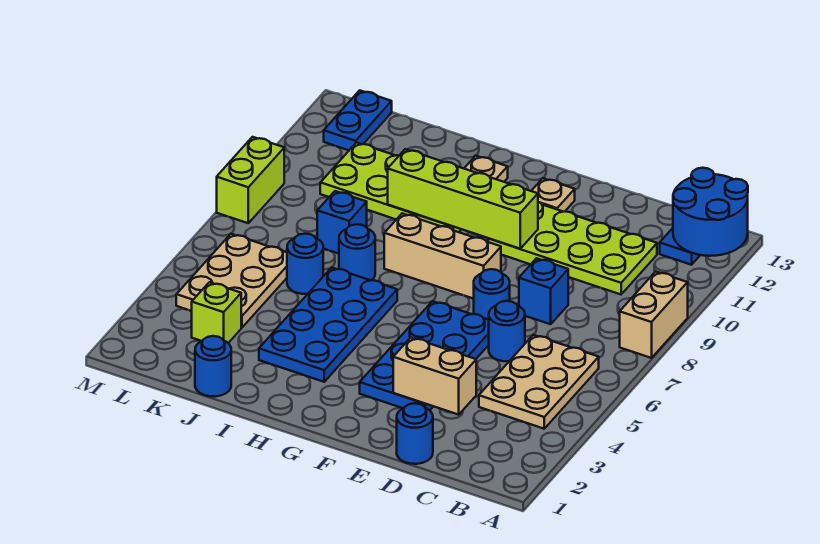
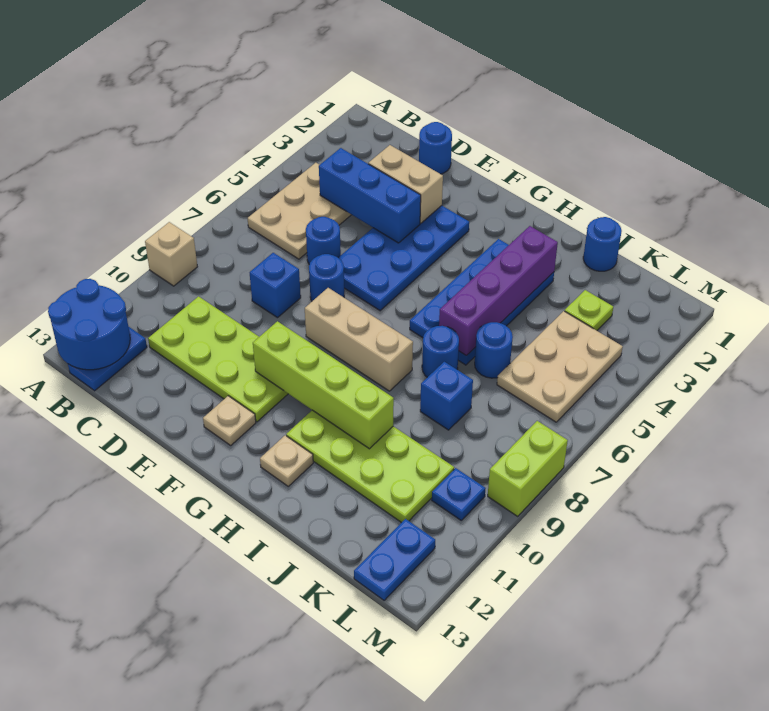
tan brick A8:A9 level 1 -> tan brick A9 level 1
none -> blue brick C4:E4 level 2
none -> purple brick I3:I6 level 2
lime brick K3 level 1 -> lime plate K3 level 1
none -> blue plate L10 level 1

